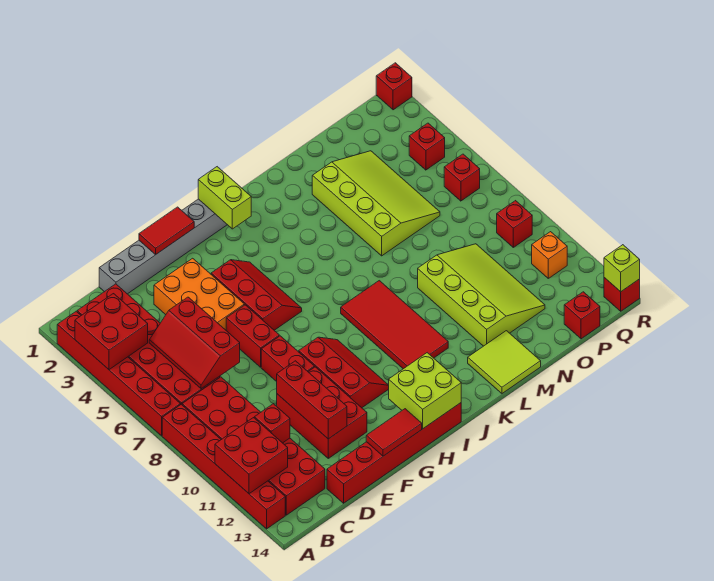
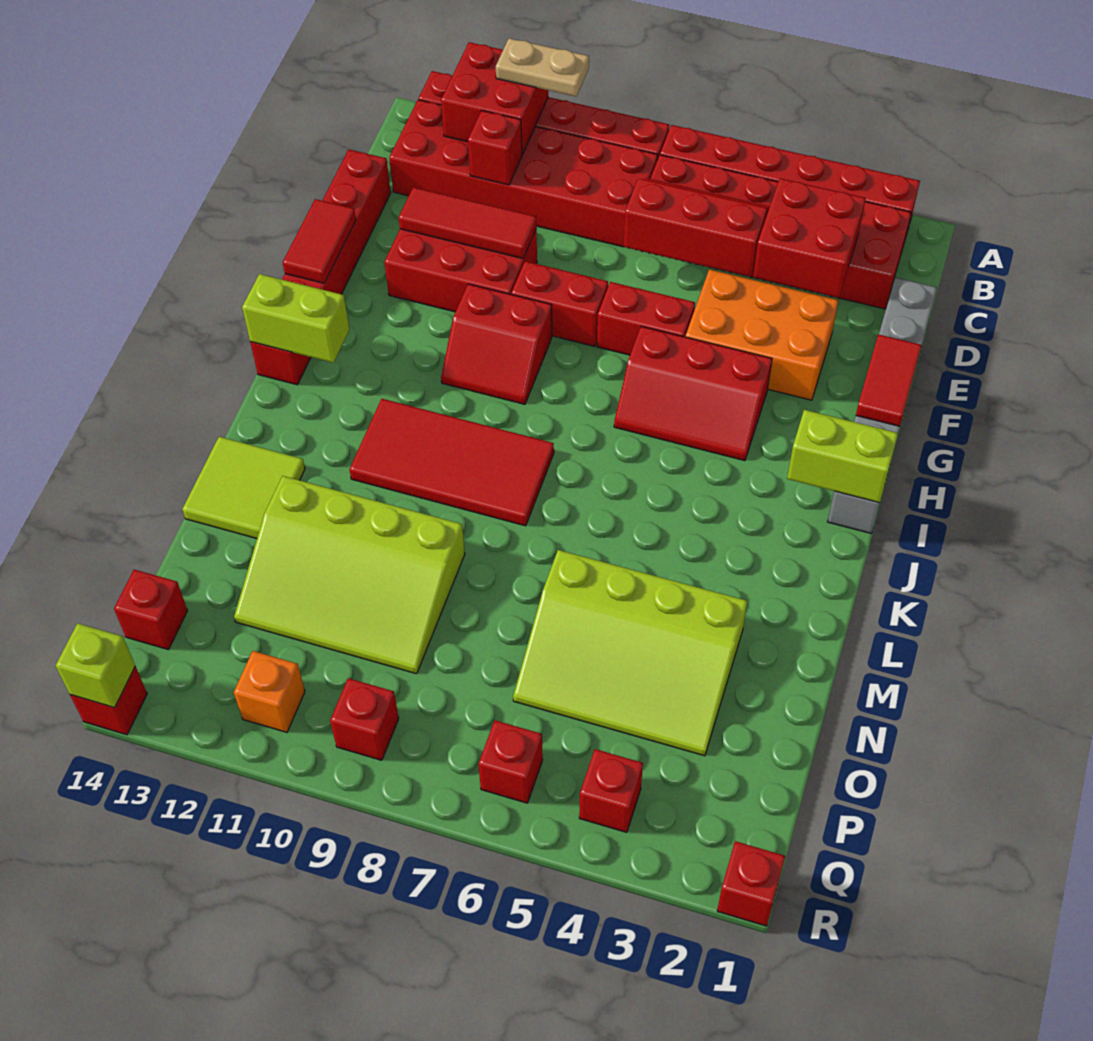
red brick A3:B4 level 2 -> red brick C3:D4 level 2
none -> tan plate A10:A11 level 3
red brick E10:E12 level 2 -> red tile E10:E12 level 2
red slope G9:H11 level 1 top G -> red slope G9:H10 level 1 top G
lime brick H13:I14 level 2 -> lime brick I13:I14 level 2

